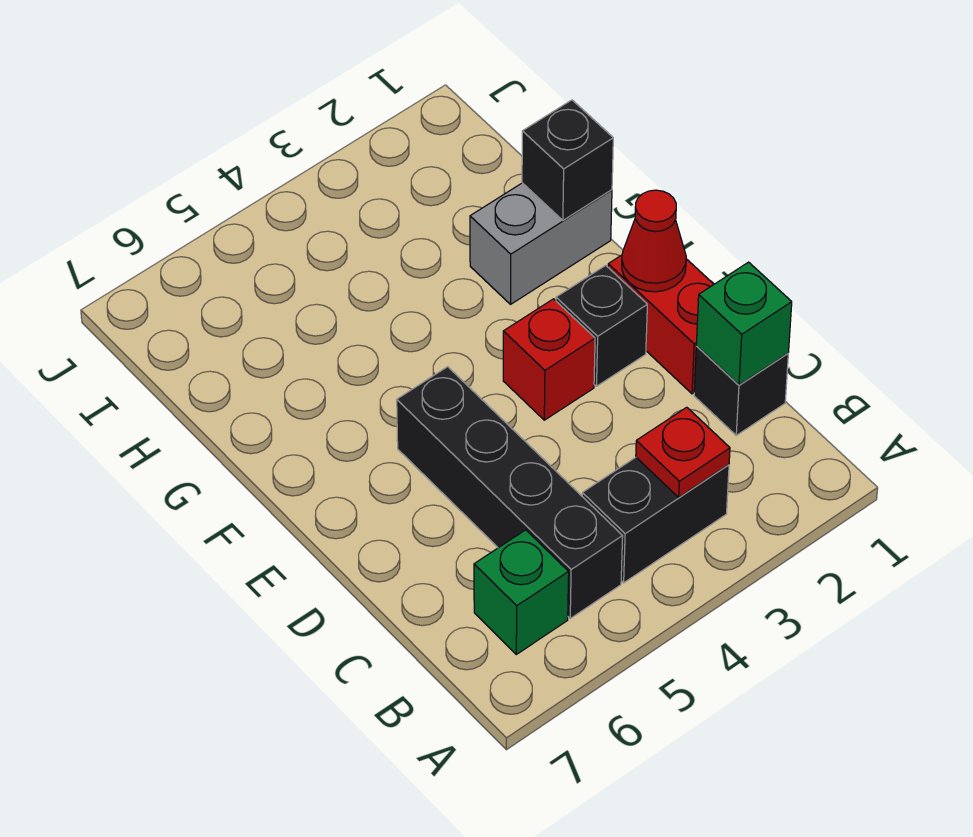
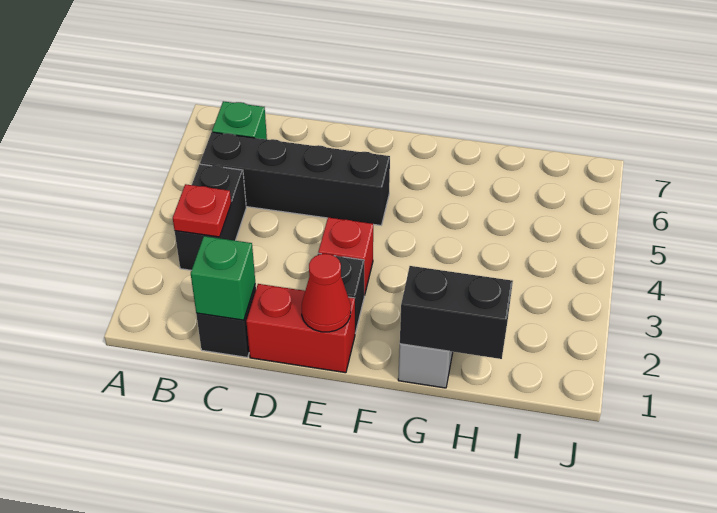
black brick G1 level 2 -> black brick G1:H1 level 2

